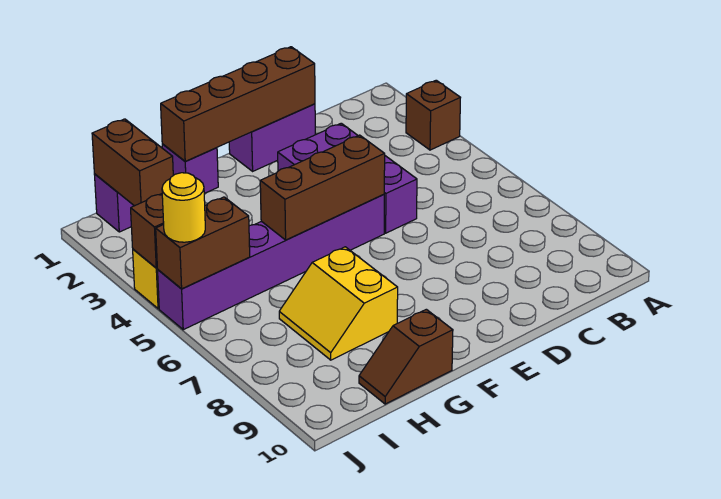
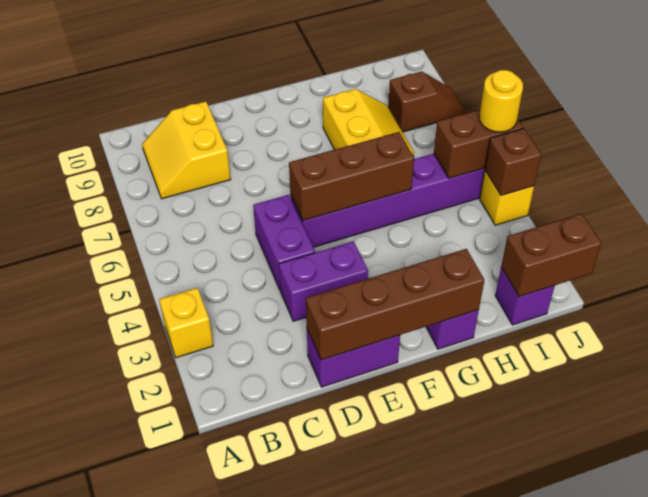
brown brick A3 level 1 -> yellow brick A3 level 1
none -> yellow slope B8:C9 level 1 top C
brown slope G10:H10 level 1 top G -> brown slope I8:J8 level 1 top I
brown brick I1:I2 level 2 -> brown brick I1:J1 level 2

